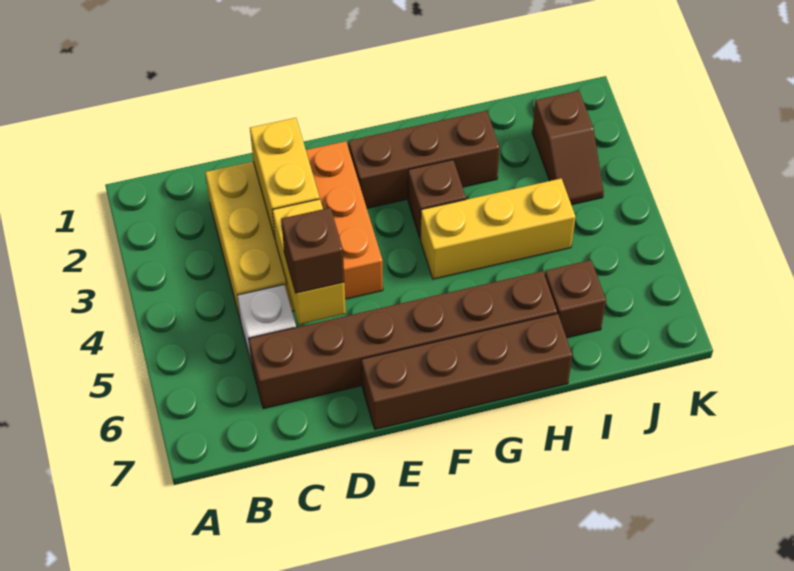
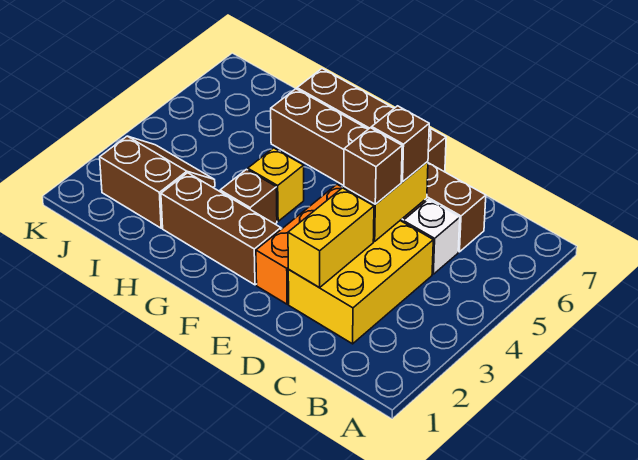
yellow brick G4:I4 level 1 -> yellow brick G4 level 1
brown brick I6 level 1 -> brown brick D4 level 3
brown slope J2:J3 level 1 top 2 -> brown slope I2:J3 level 1 top 2

